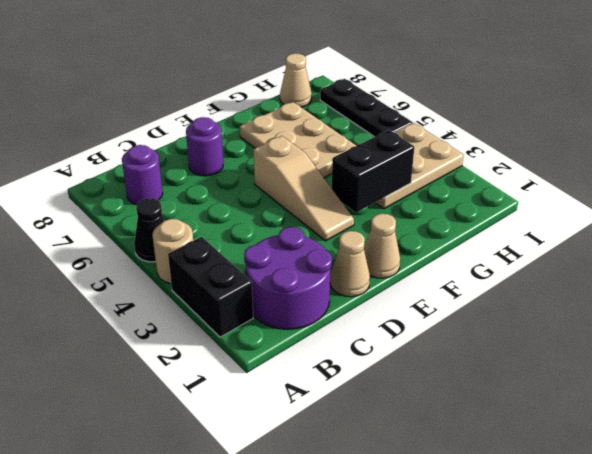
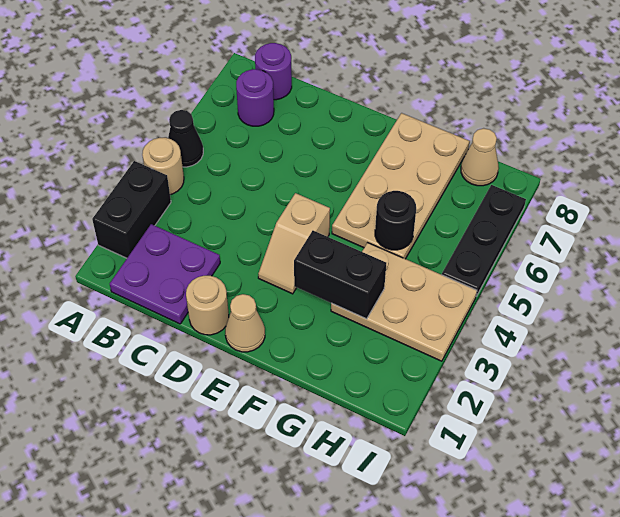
purple round brick B1:C2 level 1 -> purple plate B1:C2 level 1
tan cone D1 level 1 -> tan round brick D1 level 1
purple round brick D7 level 1 -> purple round brick B8 level 1
tan slope E3:E5 level 1 top 5 -> tan slope E3:E4 level 1 top 4
tan plate F5:G7 level 1 -> tan plate F5:G8 level 1
none -> black round brick G5 level 2

